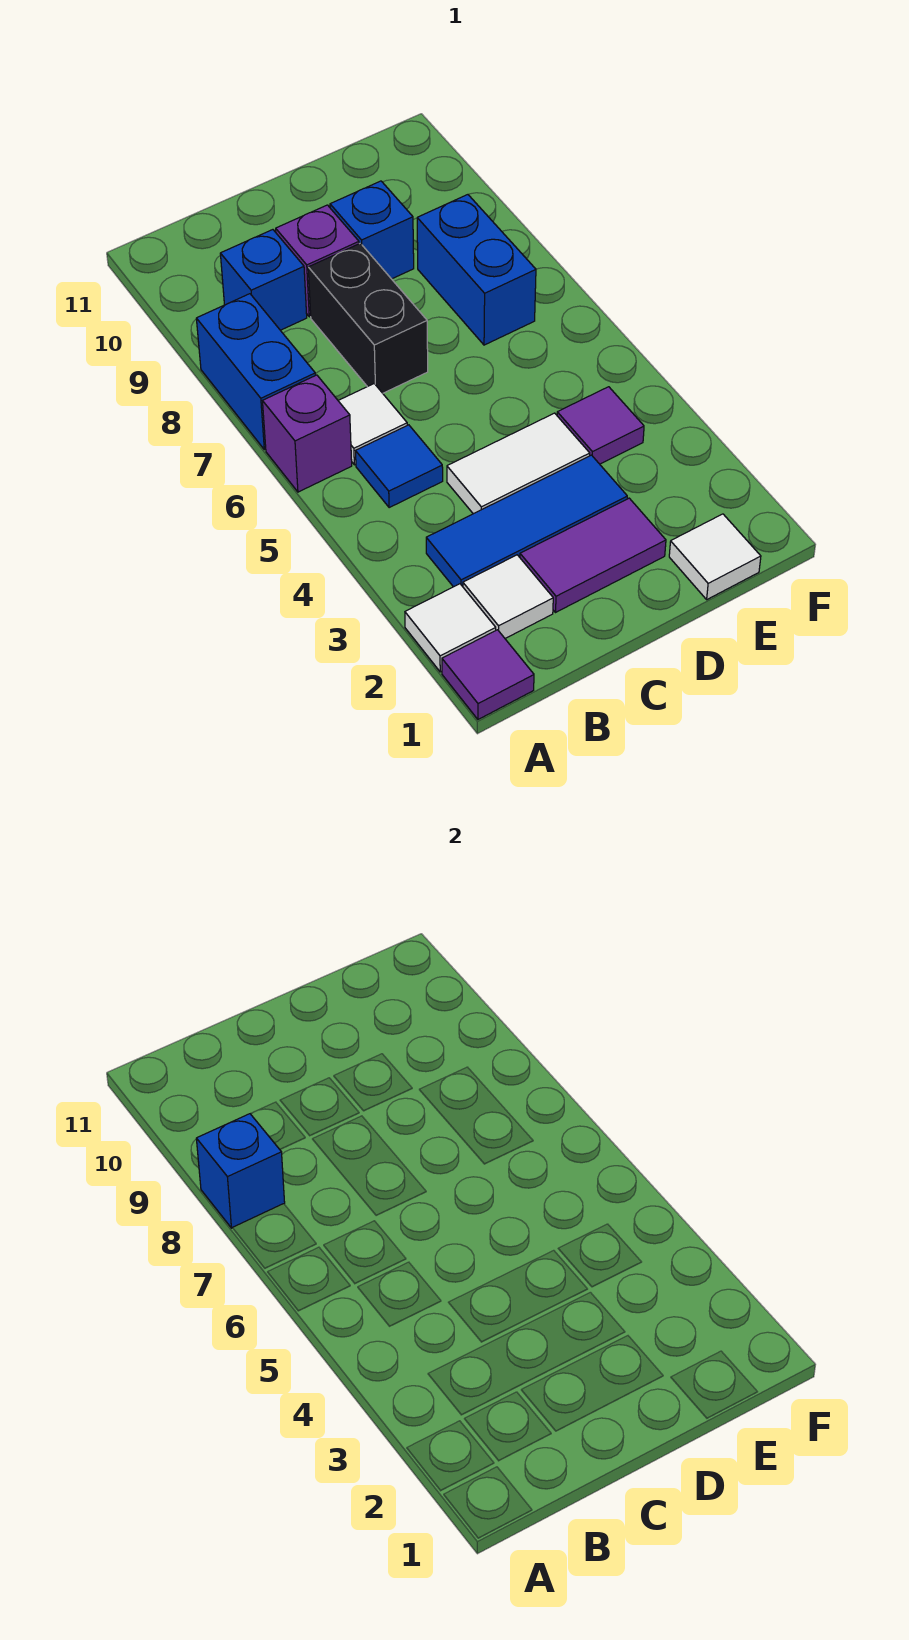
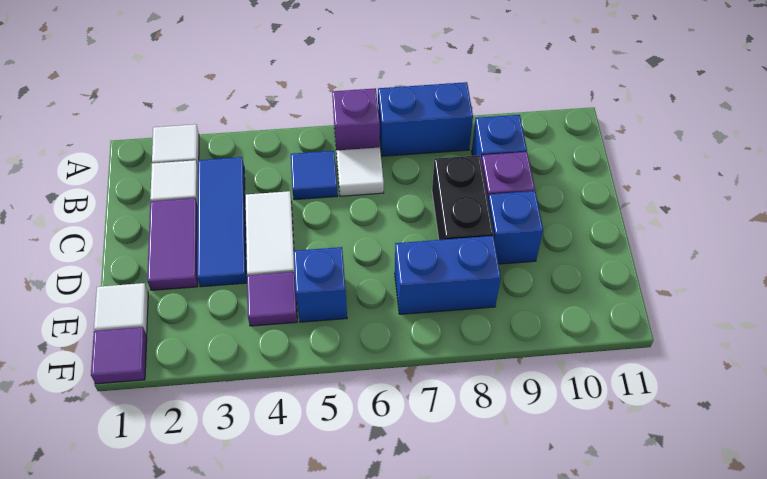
purple tile A1 level 1 -> purple tile F1 level 1
blue brick A8 level 2 -> blue brick E5 level 1
black brick C7:C8 level 1 -> black brick C8:D8 level 1

